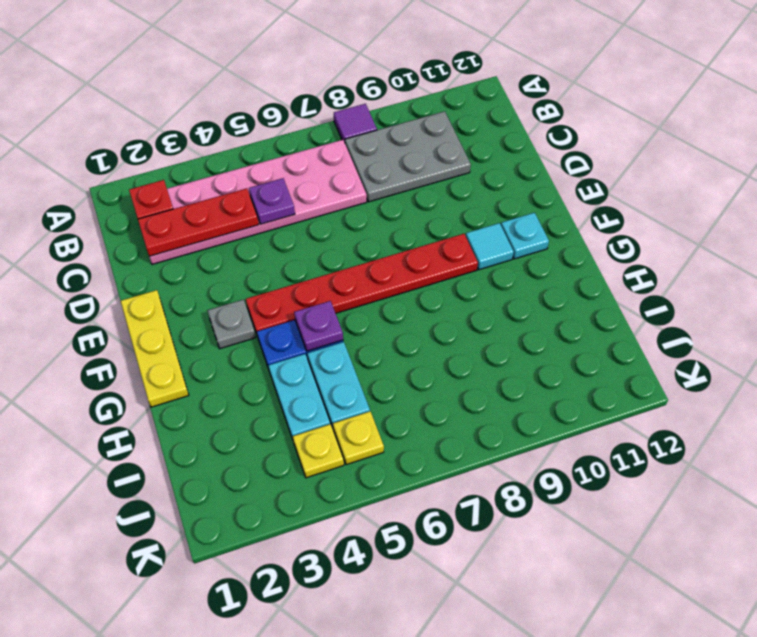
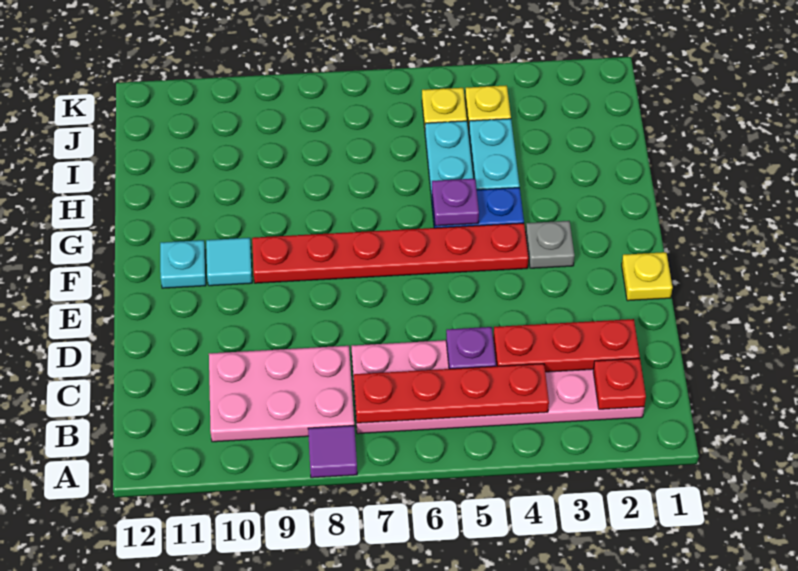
none -> red plate B4:B7 level 2
grey plate B8:C10 level 1 -> pink plate B8:C10 level 1
yellow plate E1:G1 level 1 -> yellow plate E1 level 1

